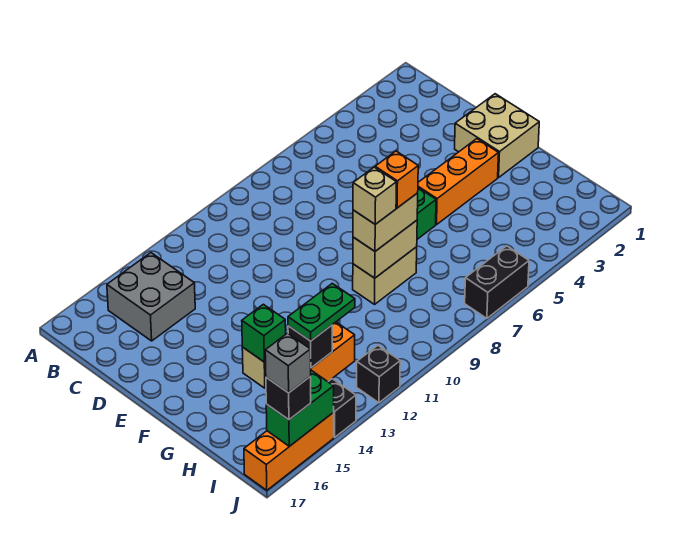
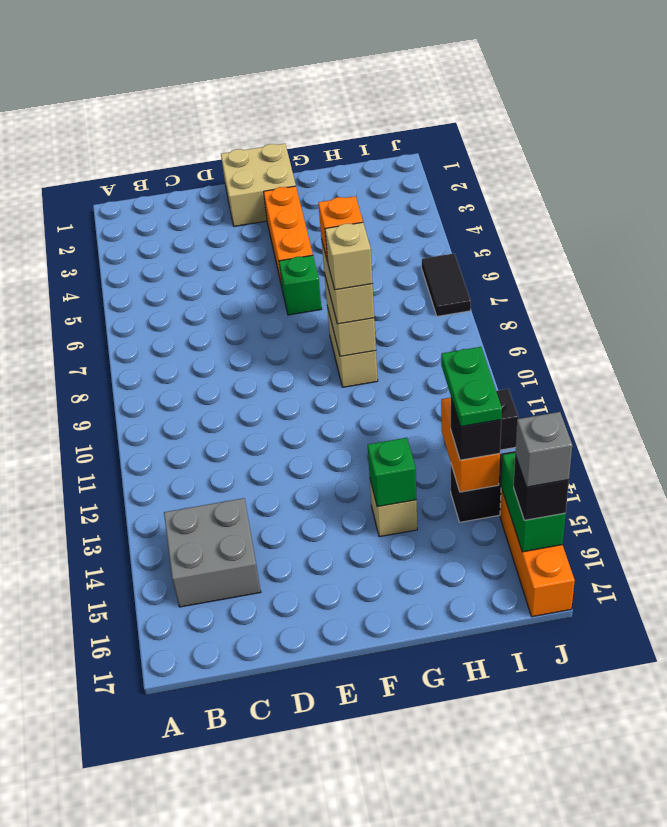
black brick J6:J7 level 1 -> black tile J6:J7 level 1

